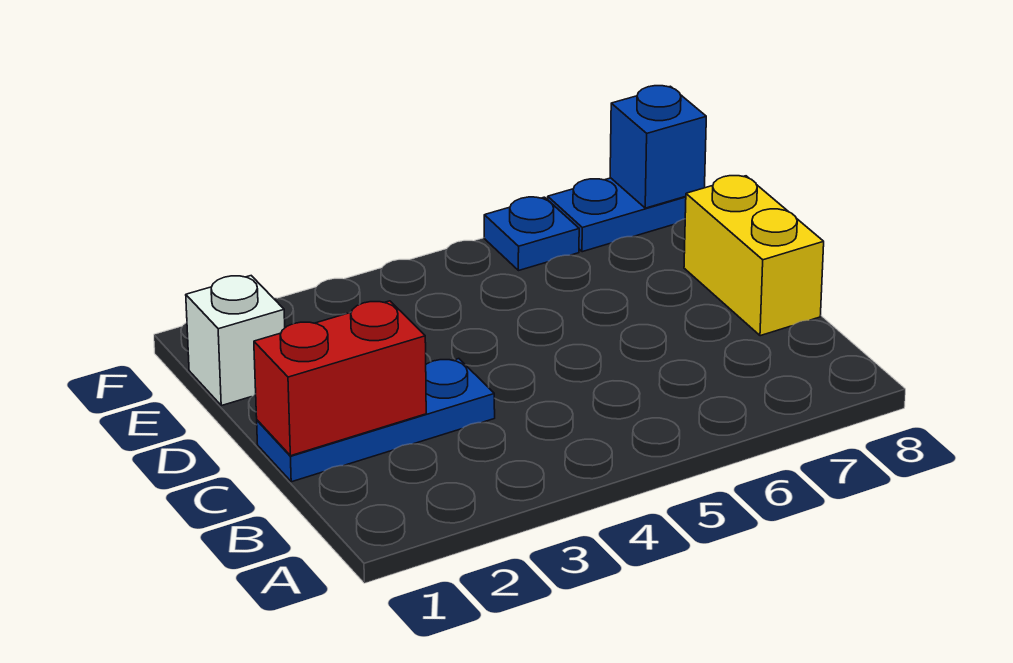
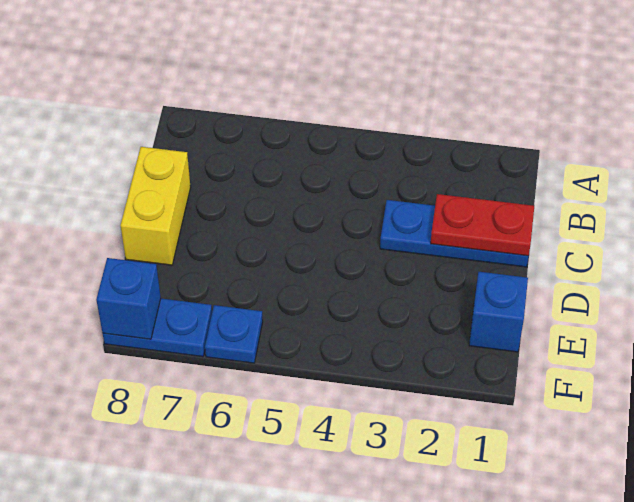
red brick C1:C2 level 2 -> red plate C1:C2 level 2
white brick E1 level 1 -> blue brick E1 level 1

